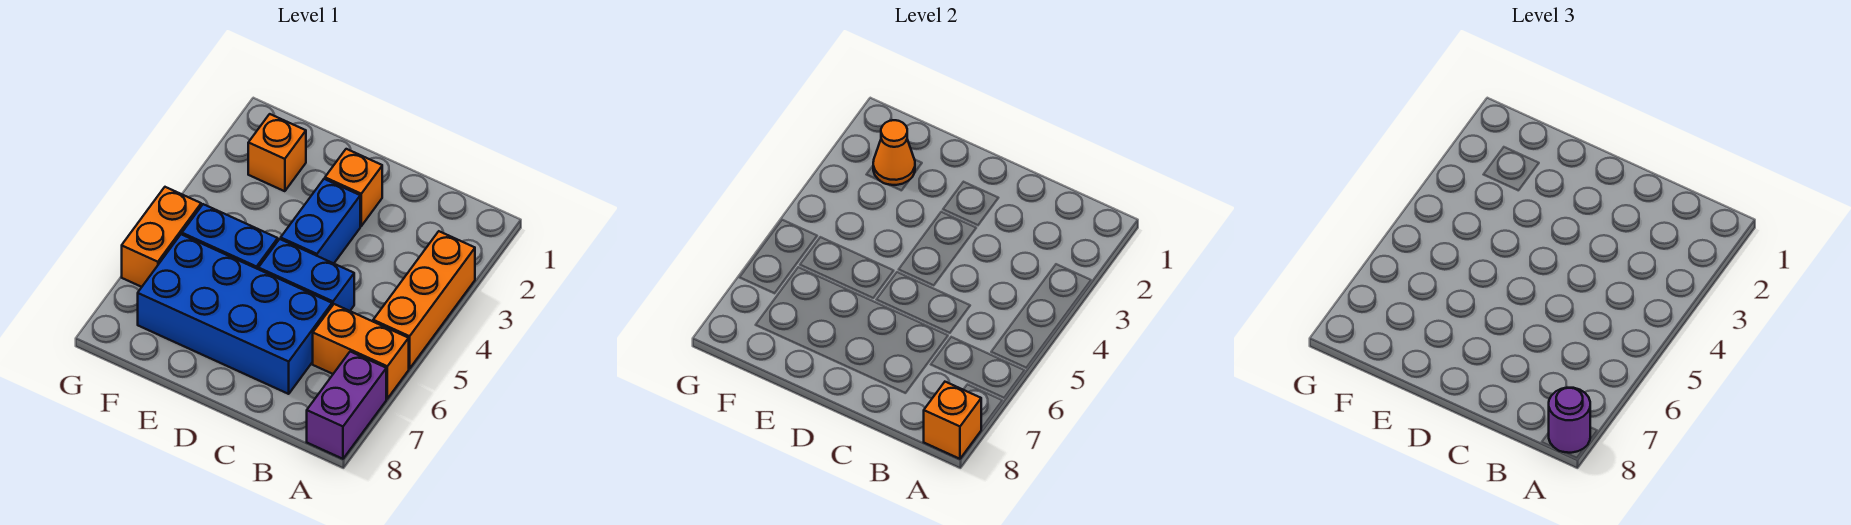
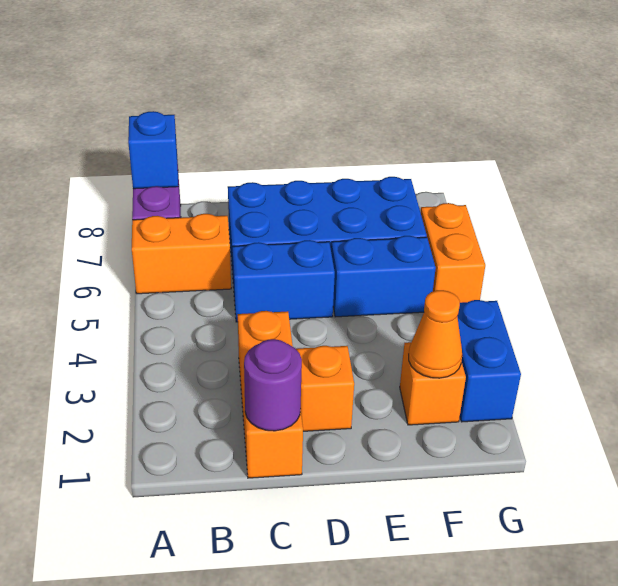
orange brick A3:A5 level 1 -> orange brick C1:C3 level 1
orange brick A8 level 2 -> blue brick A8 level 2
purple round brick A8 level 3 -> purple round brick C1 level 2
blue brick D3:D4 level 1 -> blue brick G2:G3 level 1

